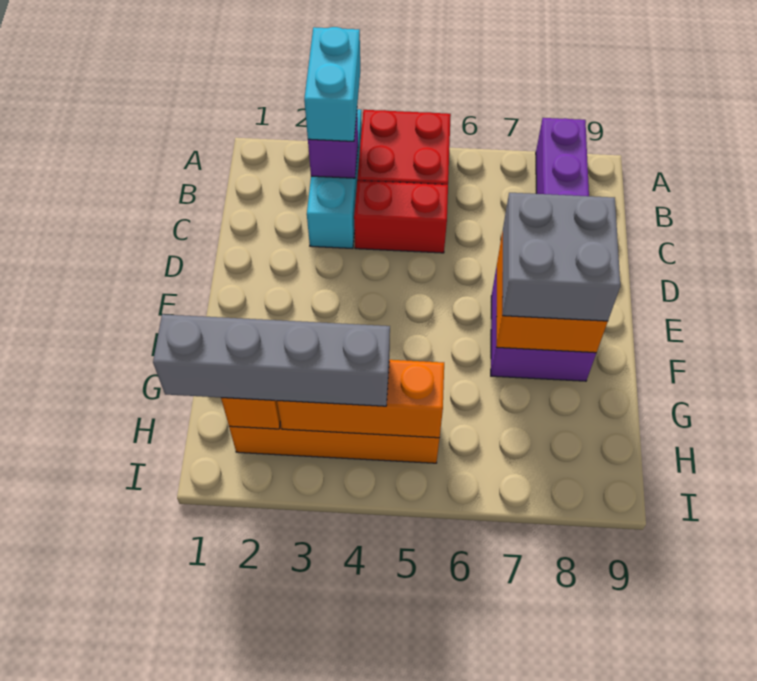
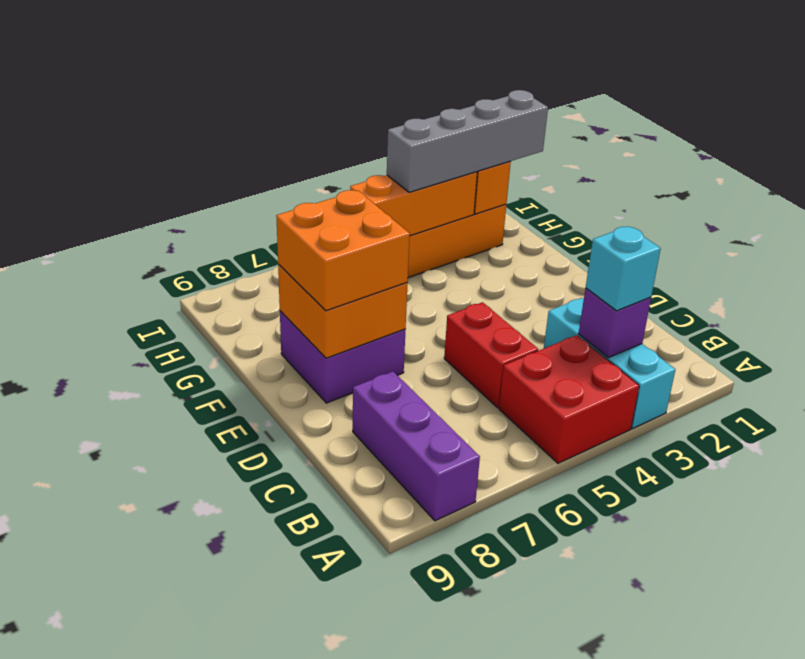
cyan brick A3:B3 level 3 -> cyan brick B3 level 3
red brick C4:C5 level 1 -> red brick C5:D5 level 1
grey brick E7:F8 level 3 -> orange brick E7:F8 level 3

